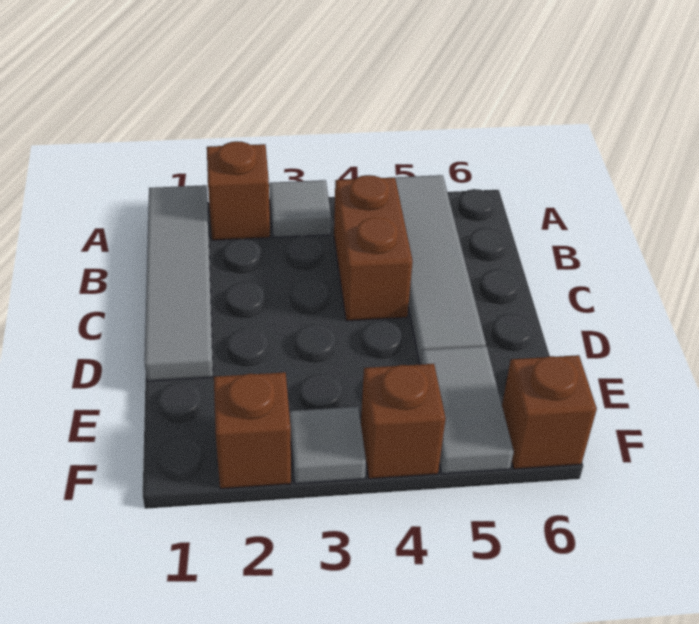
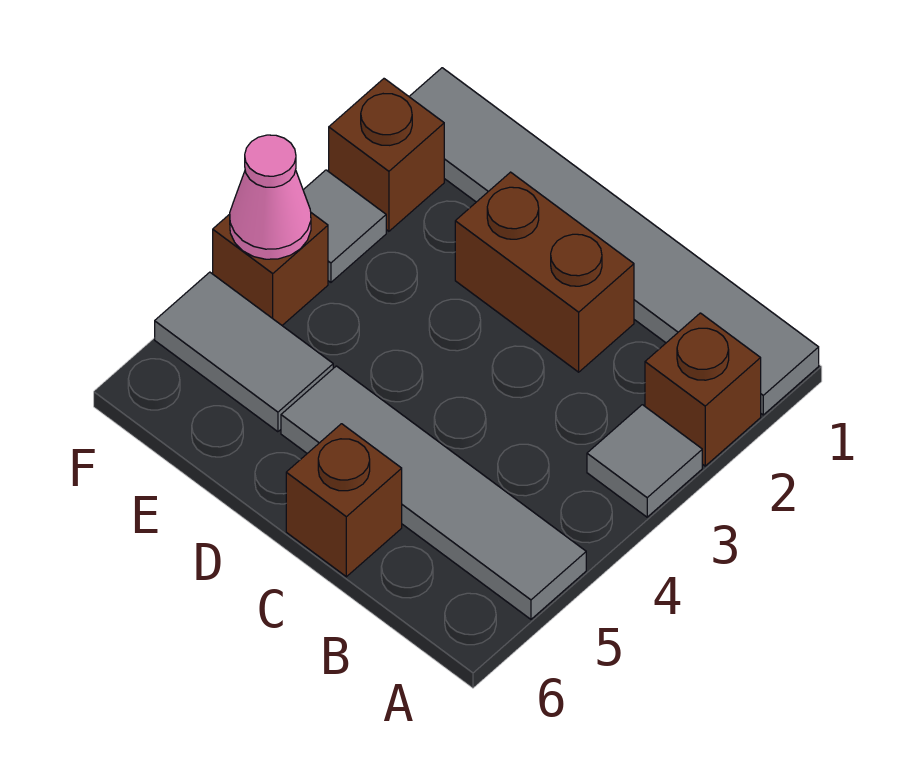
grey tile A1:D1 level 1 -> grey tile A1:F1 level 1
brown brick B4:C4 level 1 -> brown brick C2:D2 level 1
none -> pink cone F4 level 2
brown brick F6 level 1 -> brown brick C6 level 1

